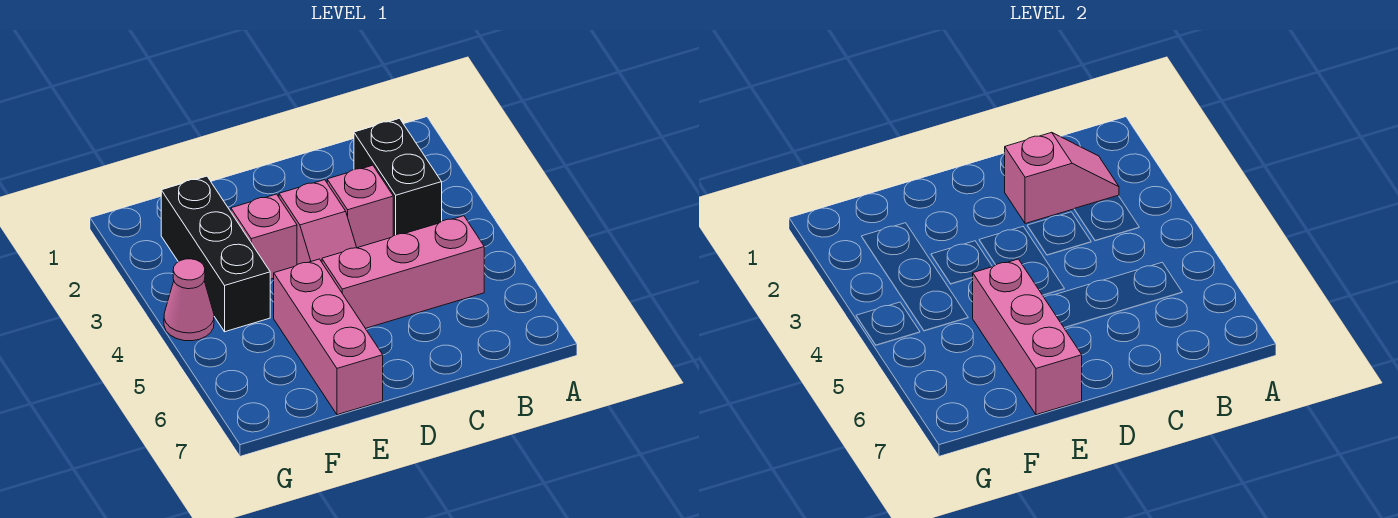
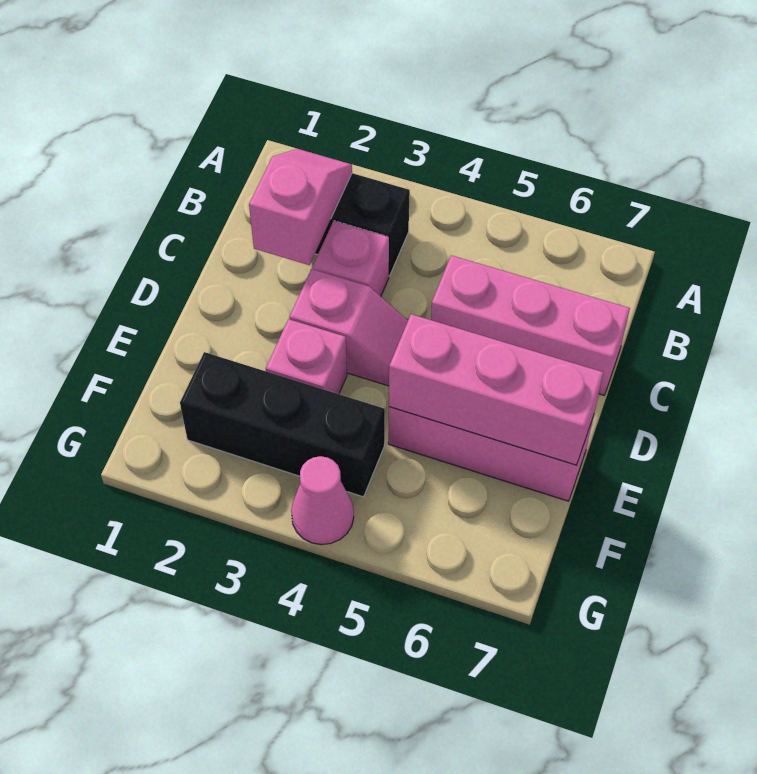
pink brick B5:D5 level 1 -> pink brick C5:C7 level 1

